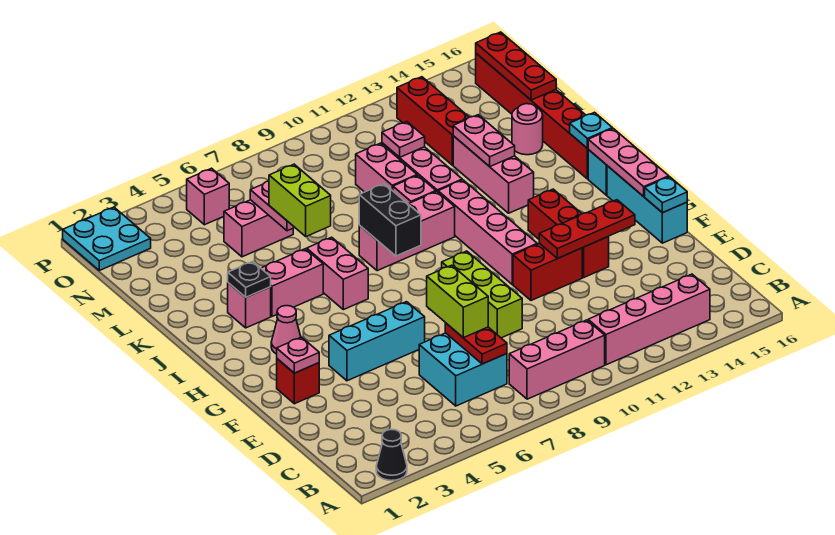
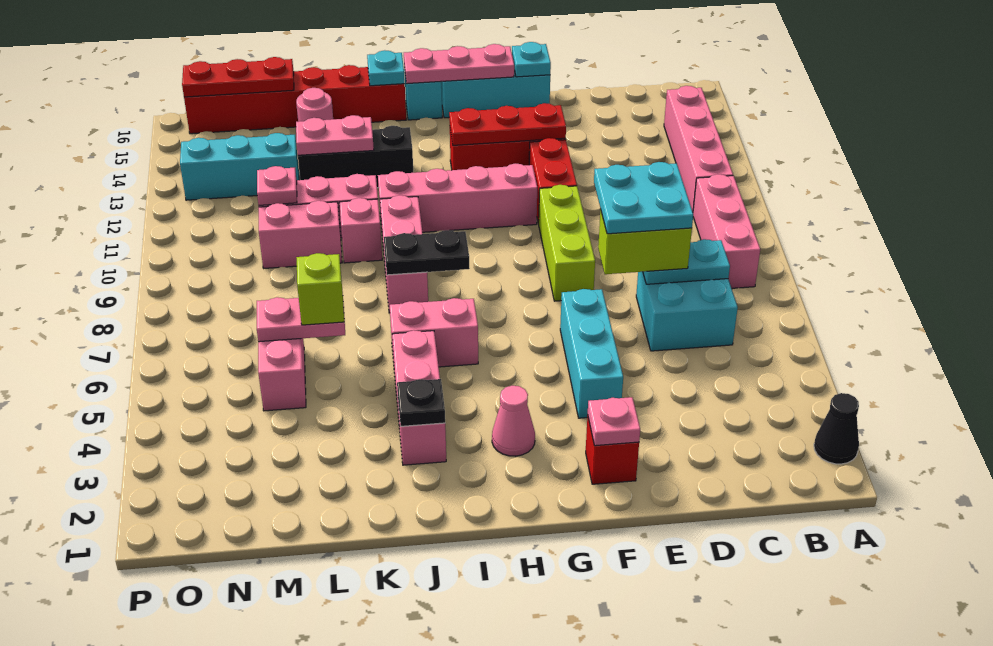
red plate C7:D7 level 2 -> cyan plate C7:D7 level 2
lime brick E9:G9 level 1 -> lime brick F8:F10 level 1
red plate F12:F14 level 2 -> red plate F13:H13 level 2
black brick I8:J8 level 2 -> black plate I8:J8 level 2
pink brick J13:L13 level 1 -> black brick J13:L13 level 1
lime brick K6:L6 level 3 -> lime brick L6 level 3
red brick M13:O13 level 1 -> cyan brick M13:O13 level 1
cyan plate O1:P2 level 1 -> cyan plate D7:E8 level 4
pink brick O5 level 1 -> none

